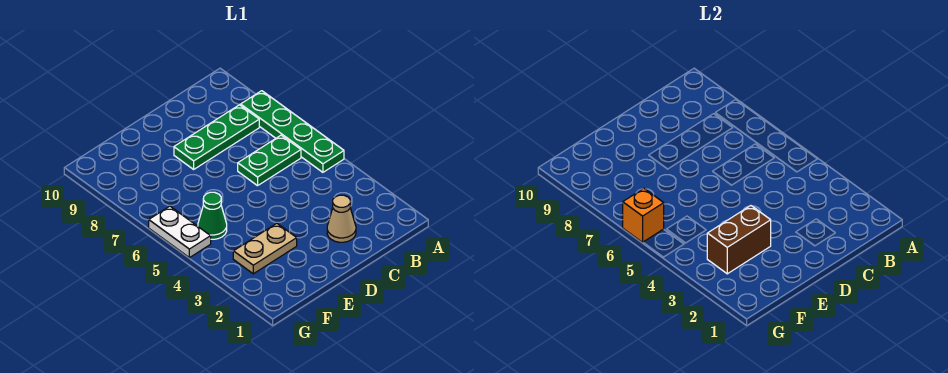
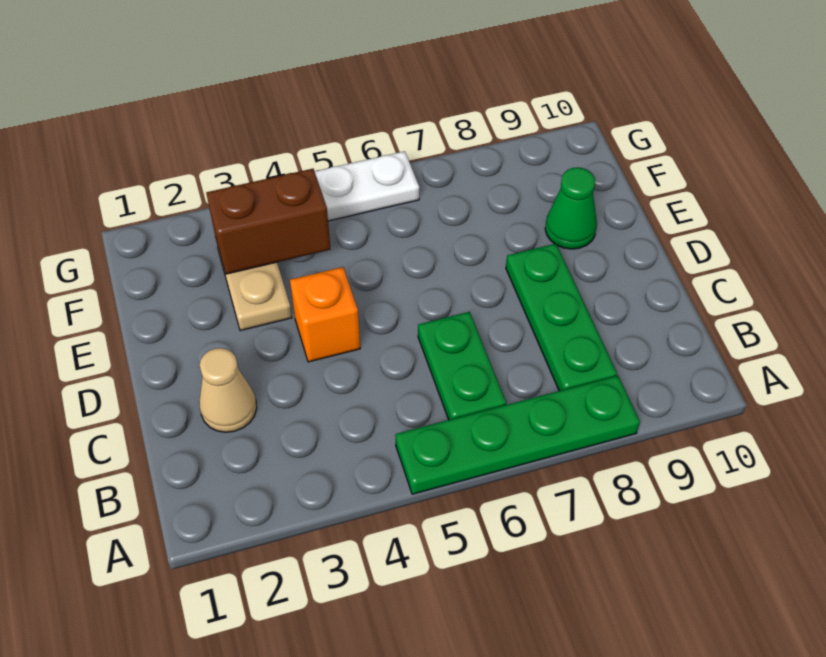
brown brick E3:F3 level 2 -> brown brick F3:F4 level 2
green cone F5 level 1 -> green cone E9 level 1
orange brick G6 level 2 -> orange brick D4 level 1

